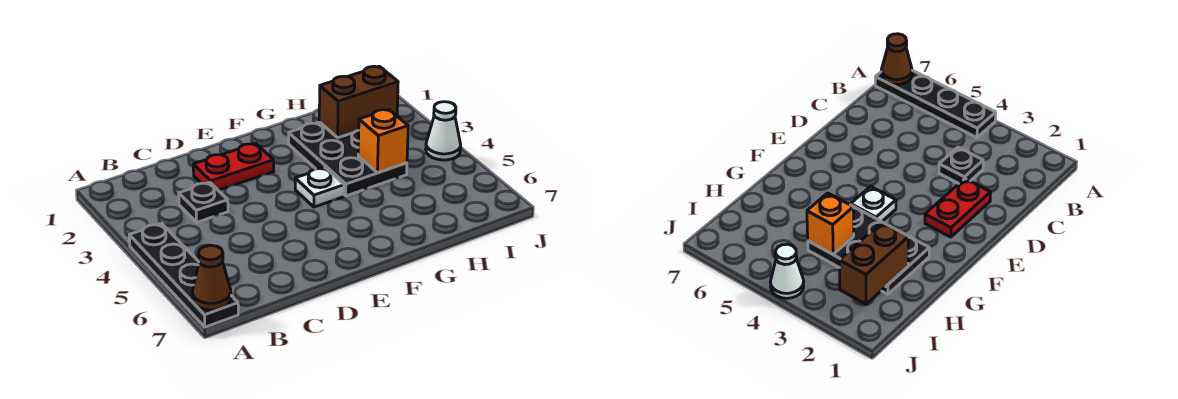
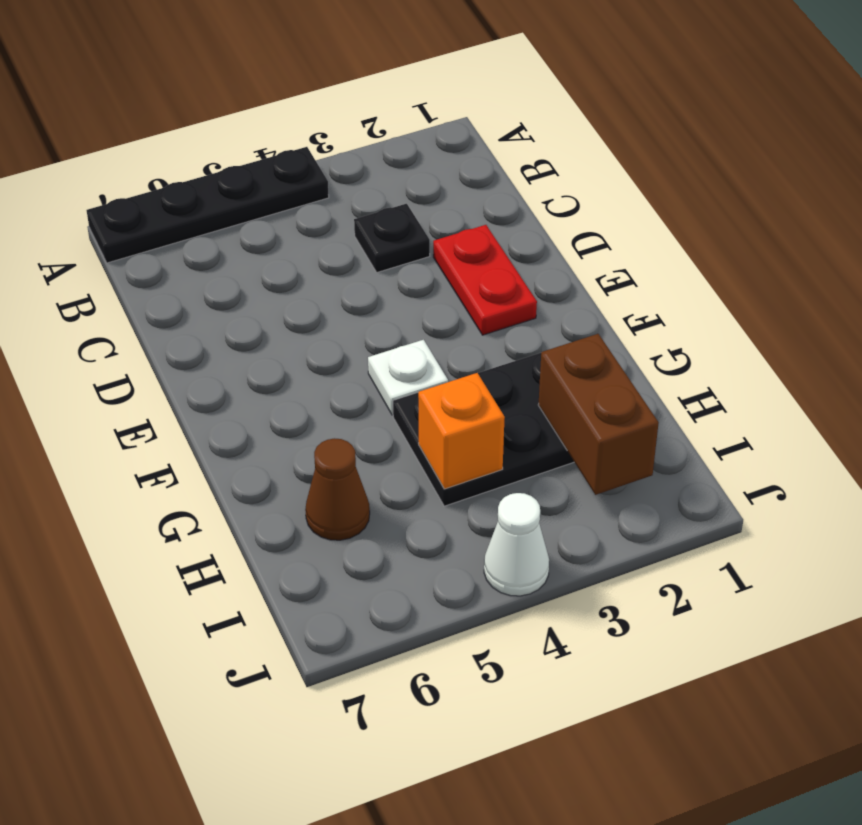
brown cone A7 level 2 -> brown cone H6 level 1

